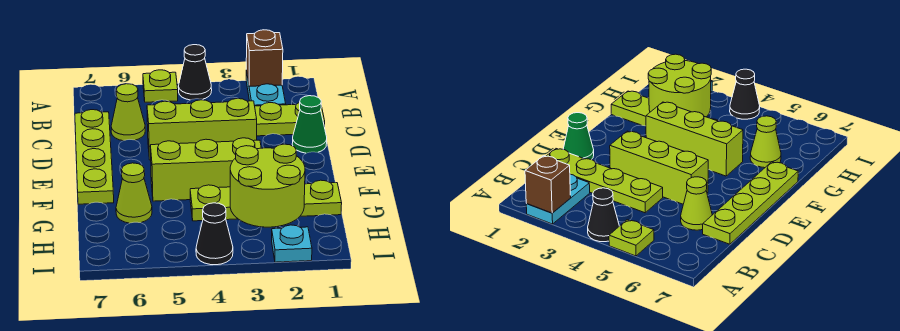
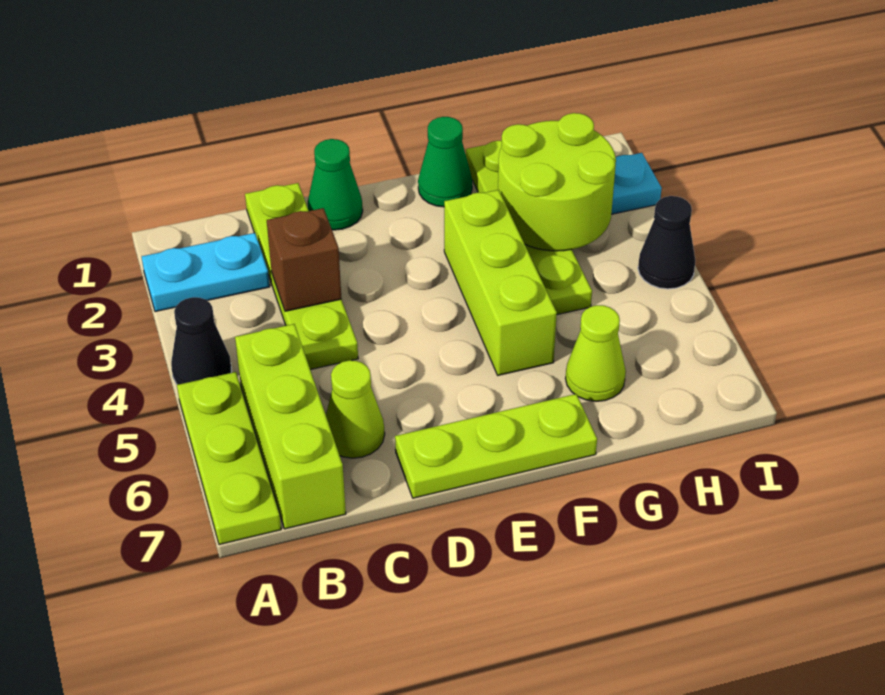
brown brick A2 level 2 -> brown brick C3 level 2
lime plate A5 level 1 -> lime plate A5:A7 level 1
lime plate C7:F7 level 1 -> lime plate D7:F7 level 1
lime brick D3:D5 level 1 -> lime brick B5:B7 level 1
none -> green cone F1 level 1

